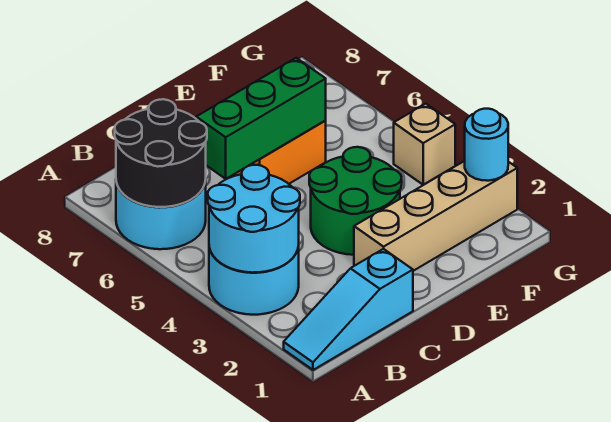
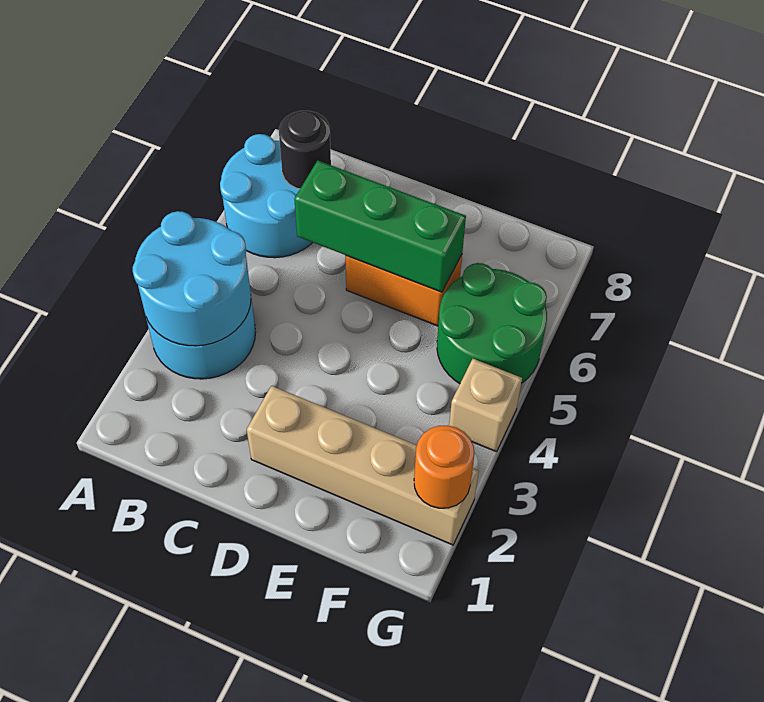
cyan slope A1:C1 level 1 top C -> none
black round brick A6:B7 level 2 -> black round brick B7 level 2
green round brick D3:E4 level 1 -> green round brick F5:G6 level 1
cyan round brick G2 level 2 -> orange round brick G2 level 2

